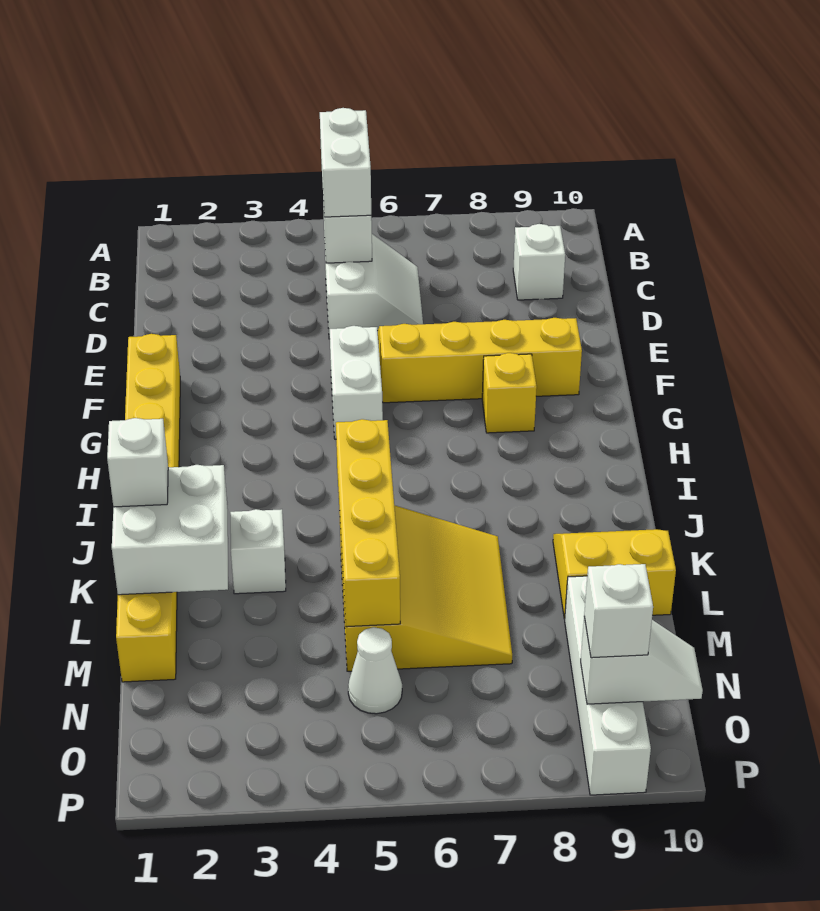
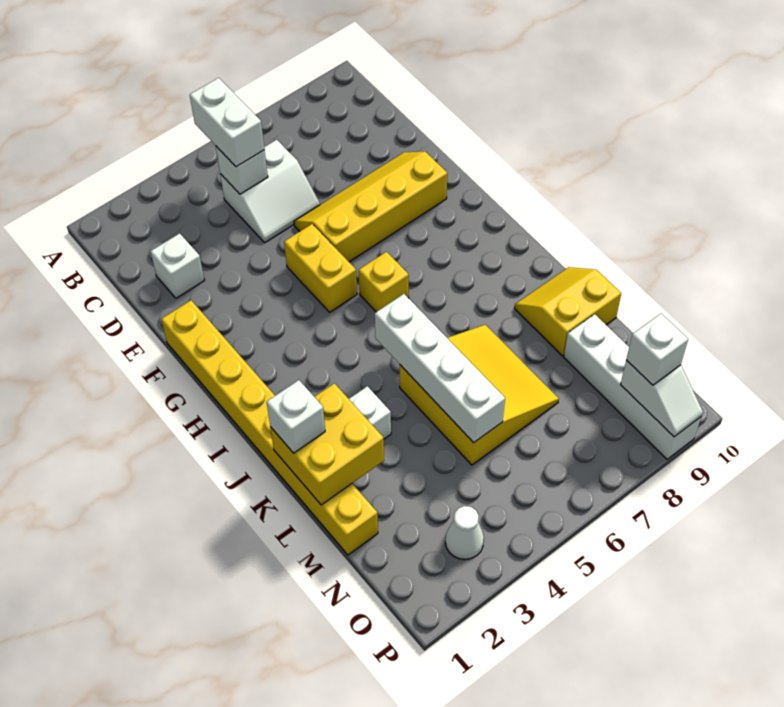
white slope C5:D6 level 1 top 5 -> white slope C5:D6 level 1 top C
white brick C9 level 1 -> white brick D2 level 1
white brick F5:G5 level 1 -> yellow brick F5:G5 level 1
yellow brick G8 level 1 -> yellow brick H6 level 1
yellow brick J5:M5 level 2 -> white brick J5:M5 level 2
white brick K1:L2 level 2 -> yellow brick K1:L2 level 2
white cone N5 level 1 -> white cone O3 level 1
white slope O9:O10 level 2 top 9 -> white slope O9:P9 level 2 top O

